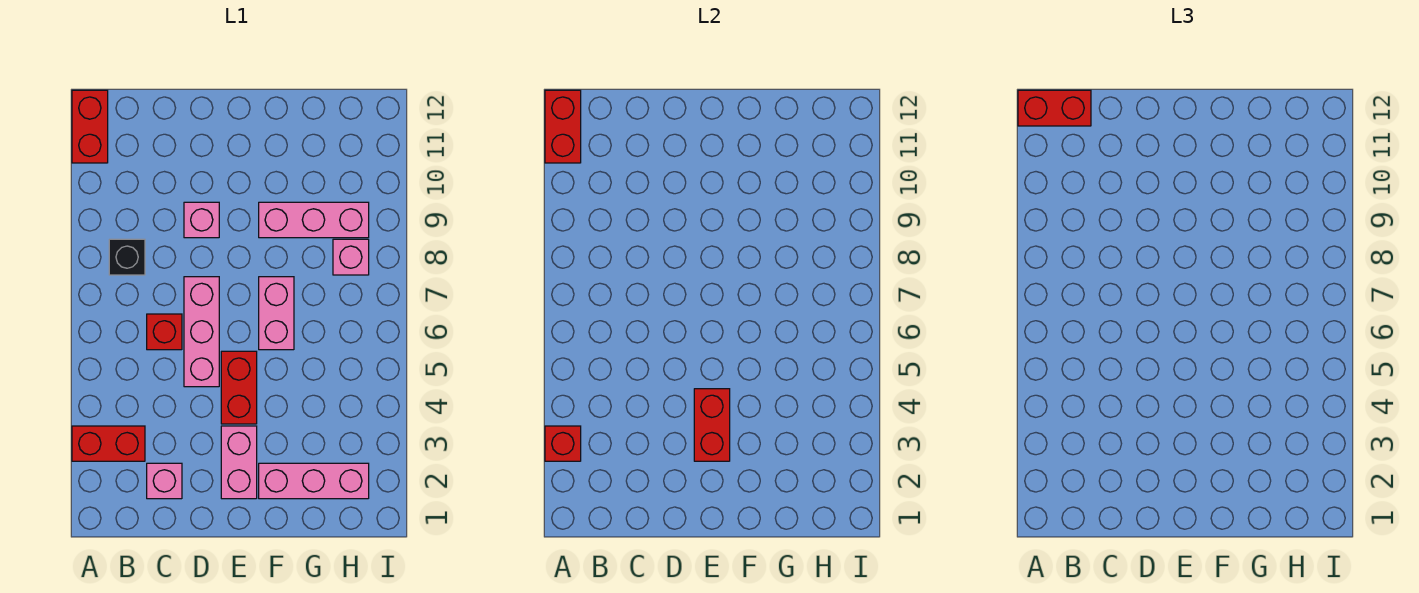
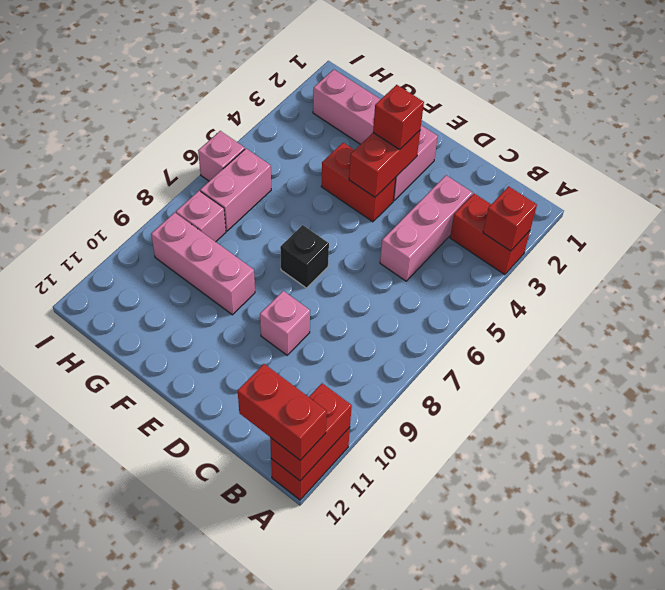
black brick B8 level 1 -> black brick E7 level 1
pink brick C2 level 1 -> pink brick I6 level 1
red brick C6 level 1 -> red brick E3 level 3
pink brick D5:D7 level 1 -> pink brick C3:C5 level 1
red brick E4:E5 level 1 -> red brick E4:F4 level 1
pink brick F6:F7 level 1 -> pink brick H6:H7 level 1

